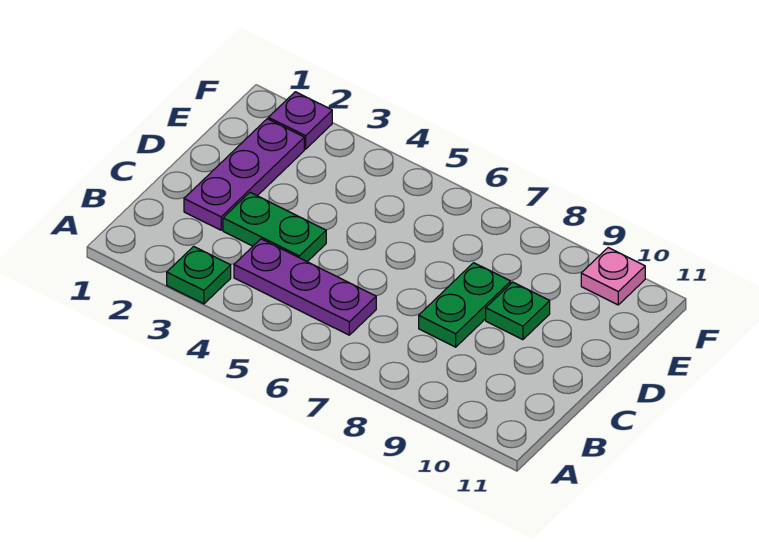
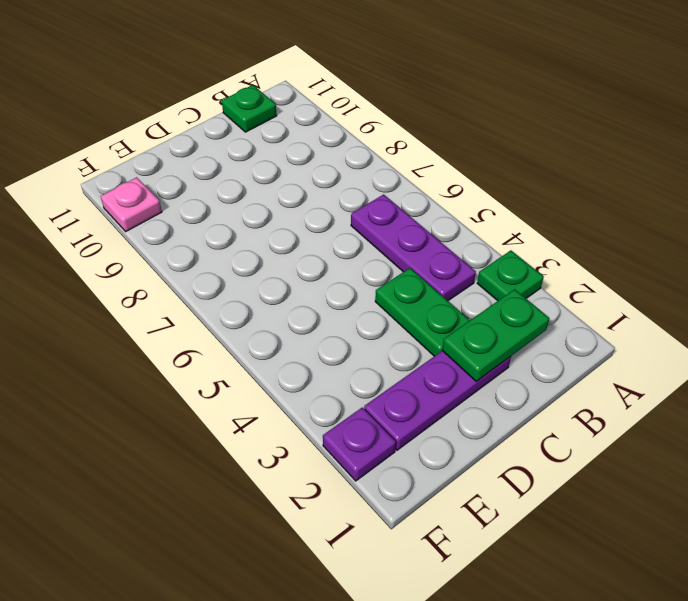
green plate C8:D8 level 1 -> green plate B2:C2 level 2
green plate D9 level 1 -> green plate B11 level 1

